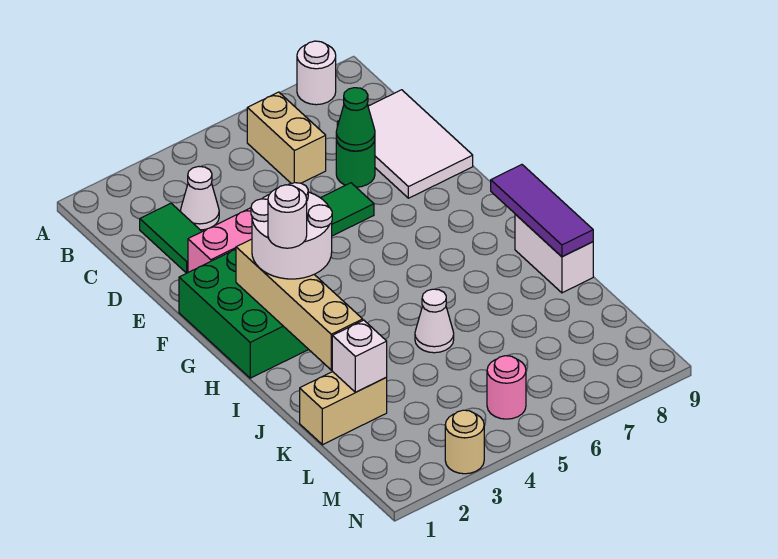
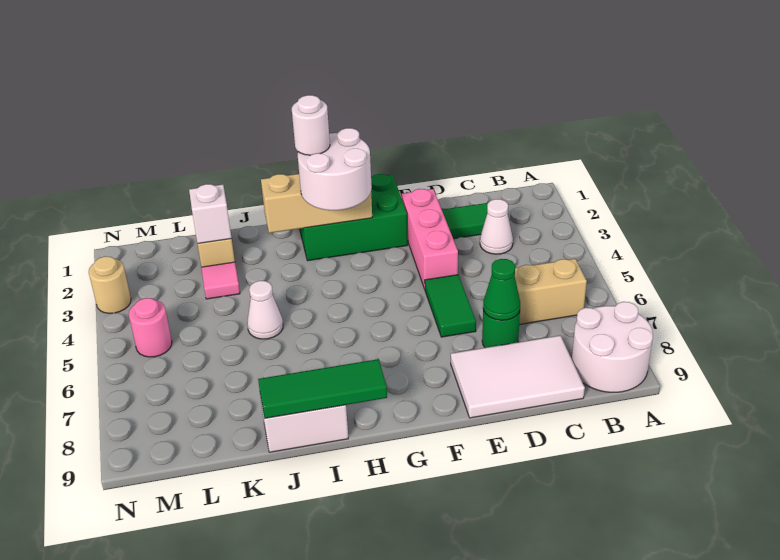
white round brick A8 level 1 -> white round brick A8:B9 level 1
tan brick G2:J2 level 2 -> tan brick G2:I2 level 2
purple tile H9:J9 level 2 -> green tile H9:J9 level 2
none -> pink tile K3 level 1

